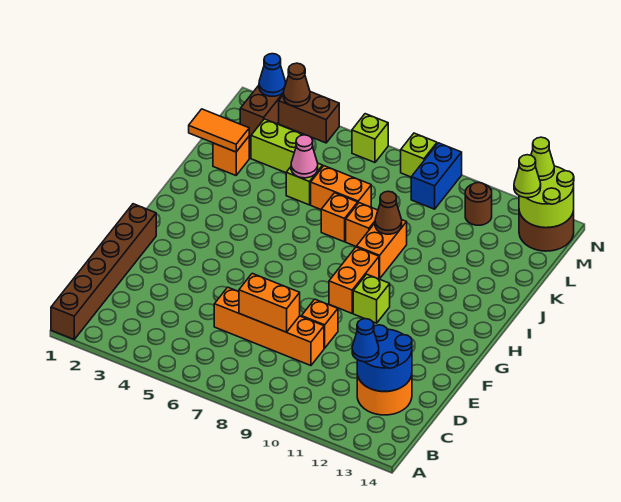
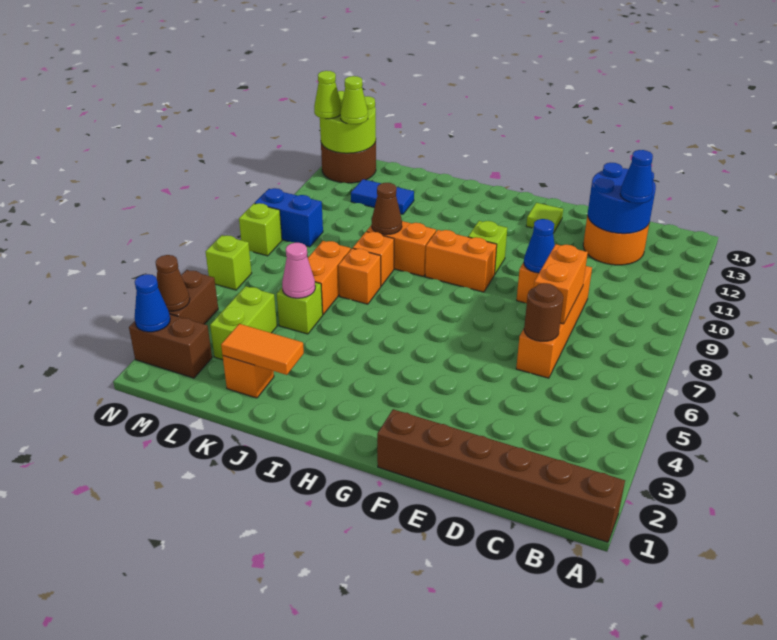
none -> blue cone E9 level 2
none -> lime tile F13 level 1
orange tile K1:K2 level 2 -> orange tile J2:K2 level 2
none -> blue tile K12:L12 level 1
brown round brick M11 level 1 -> brown round brick D6 level 2

